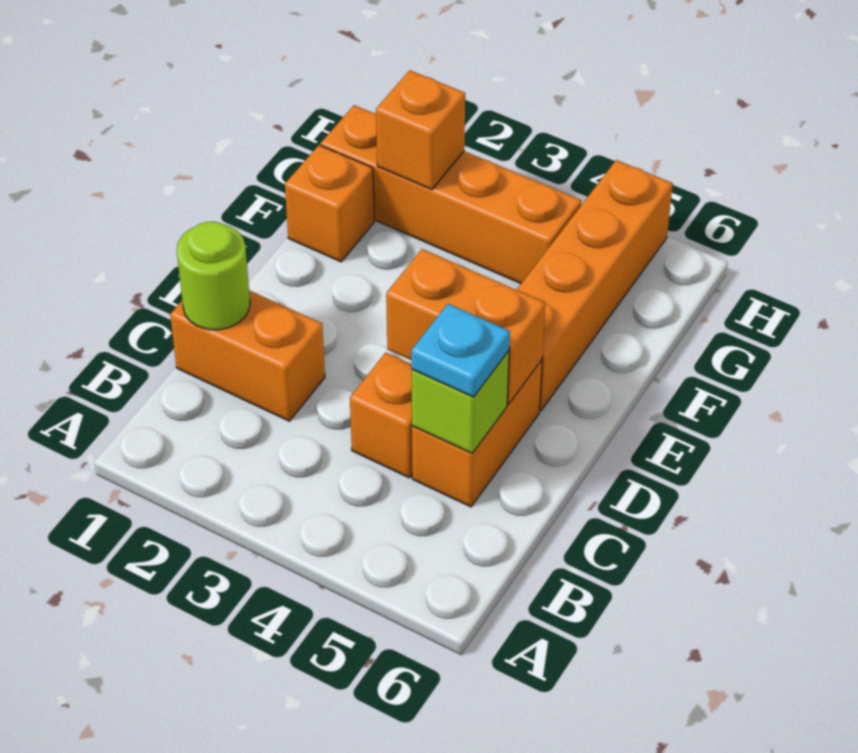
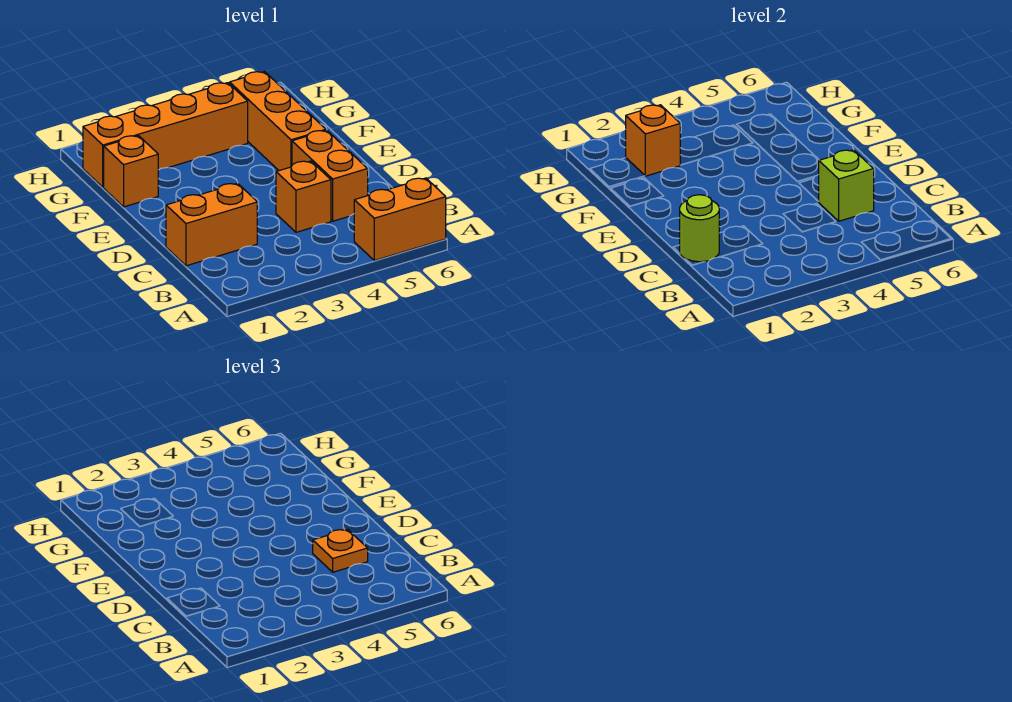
cyan plate C5 level 3 -> orange plate C5 level 3
orange brick D4:D5 level 2 -> orange brick A5:A6 level 1
orange brick E5:H5 level 1 -> orange brick E5:G5 level 1

